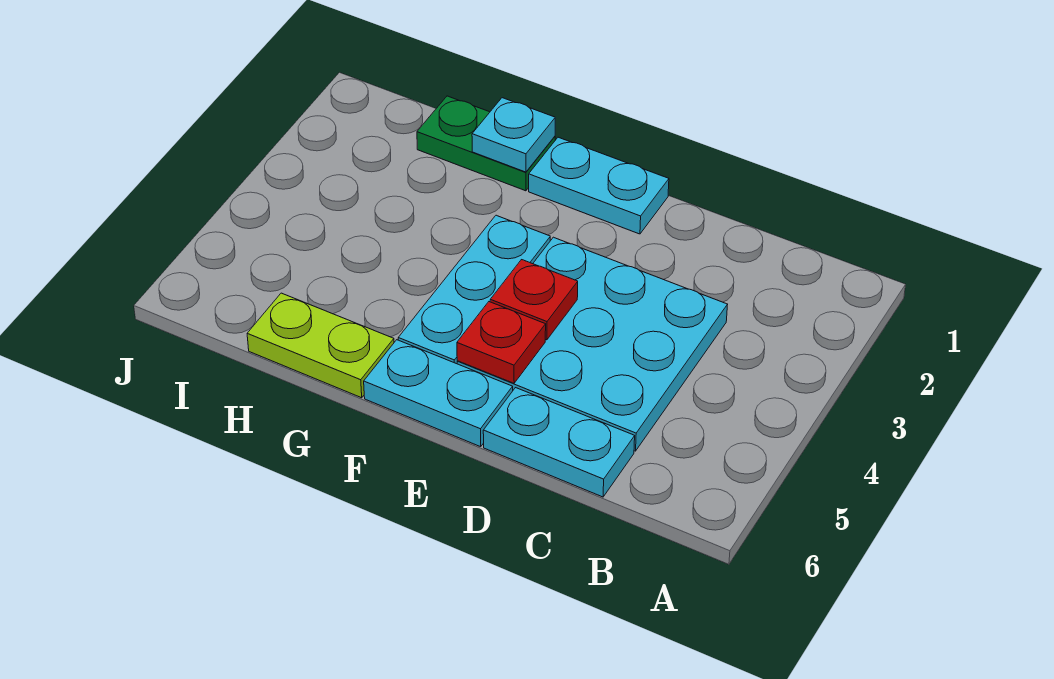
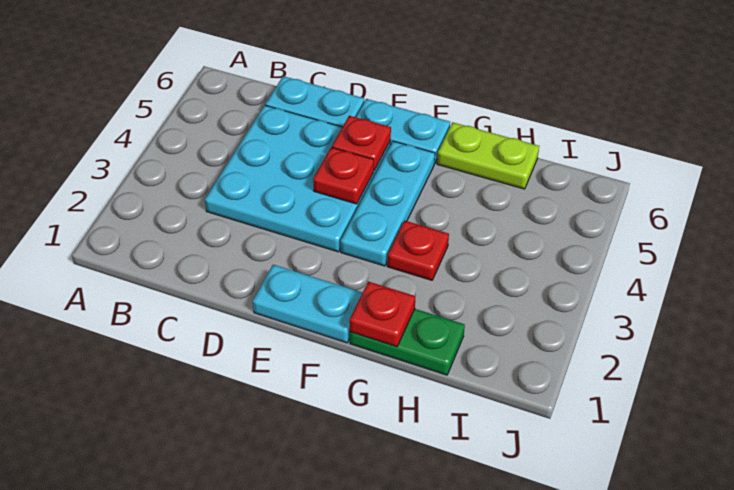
cyan plate G1 level 2 -> red plate G1 level 2
none -> red plate G3 level 1

